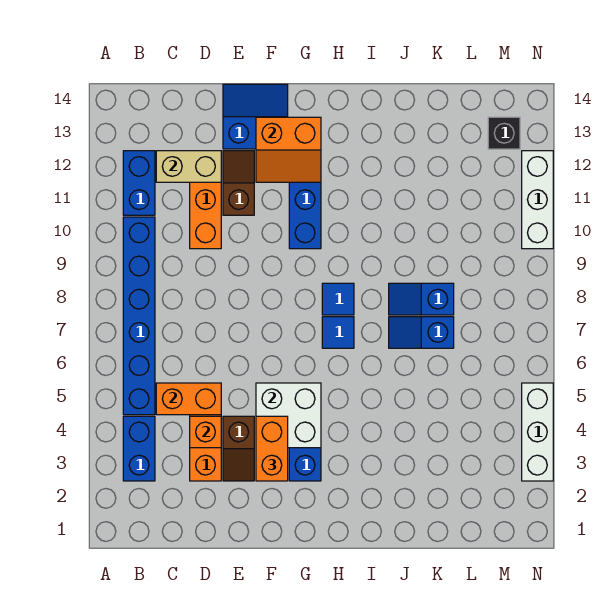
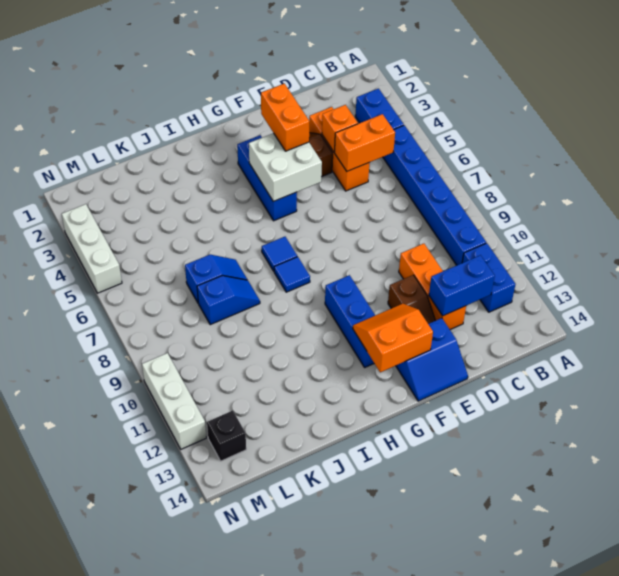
tan brick C12:D12 level 2 -> blue brick C12:D12 level 2

